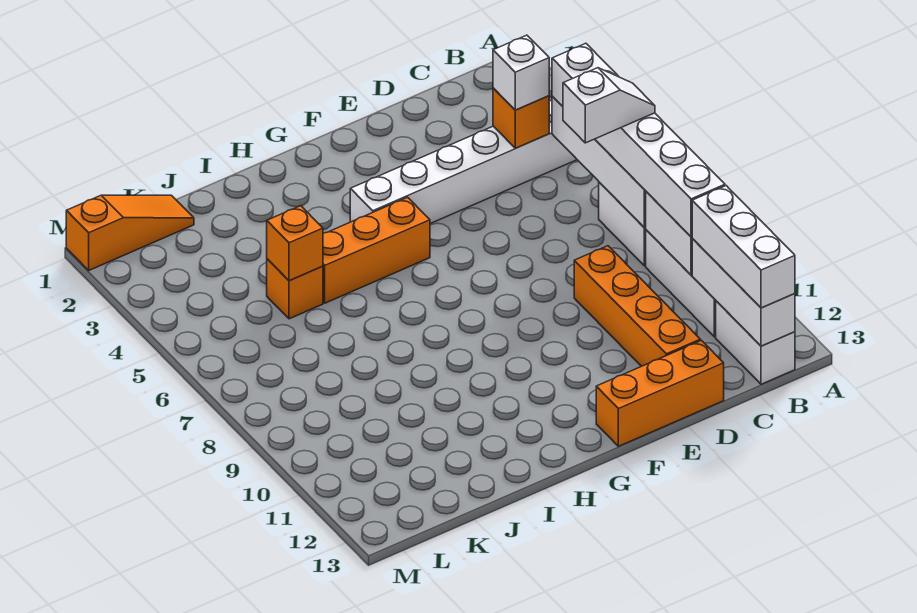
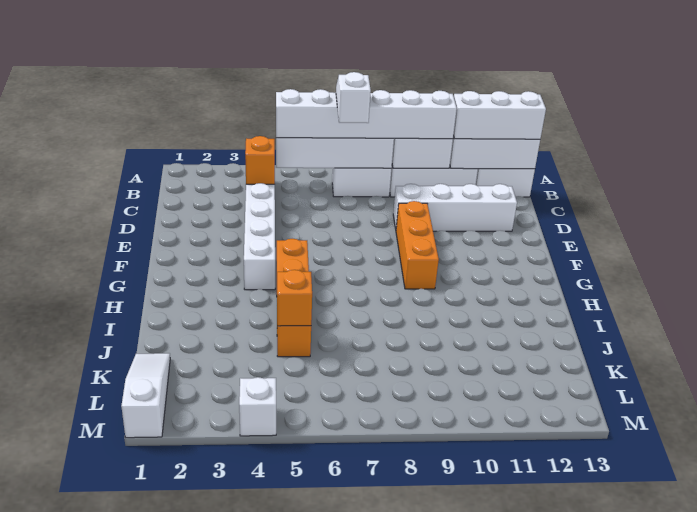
white brick C4 level 3 -> white brick M4 level 1
orange brick D9:D12 level 1 -> white brick D9:D12 level 1
orange brick D13:F13 level 1 -> orange brick E9:G9 level 1
orange slope K1:M1 level 1 top M -> white slope K1:M1 level 1 top M

